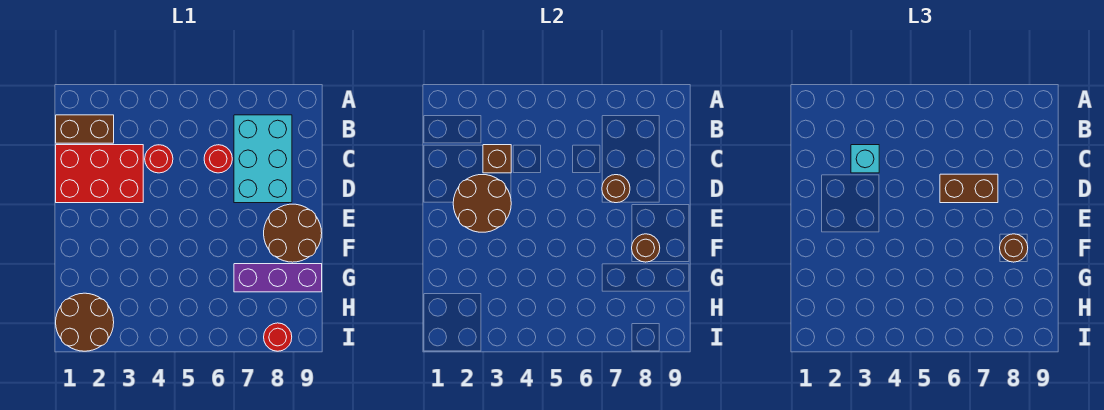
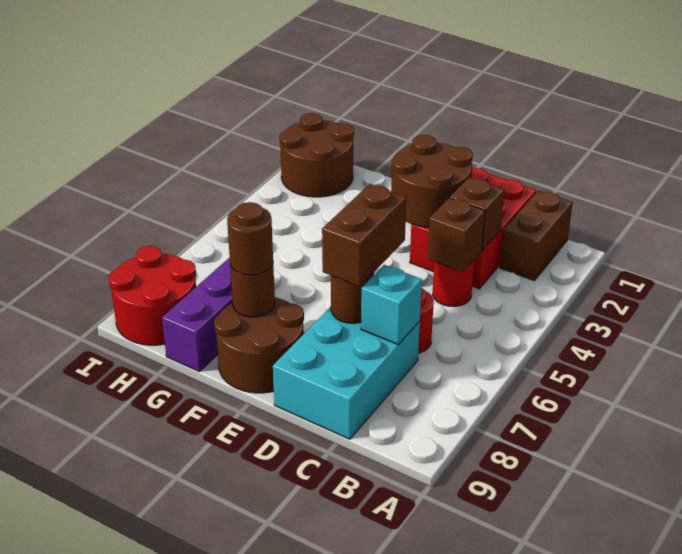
cyan brick B7:D8 level 1 -> cyan brick C7:D9 level 1
cyan brick C3 level 3 -> cyan brick C7 level 2
none -> brown brick C4 level 2
red round brick I8 level 1 -> red round brick H8:I9 level 1

